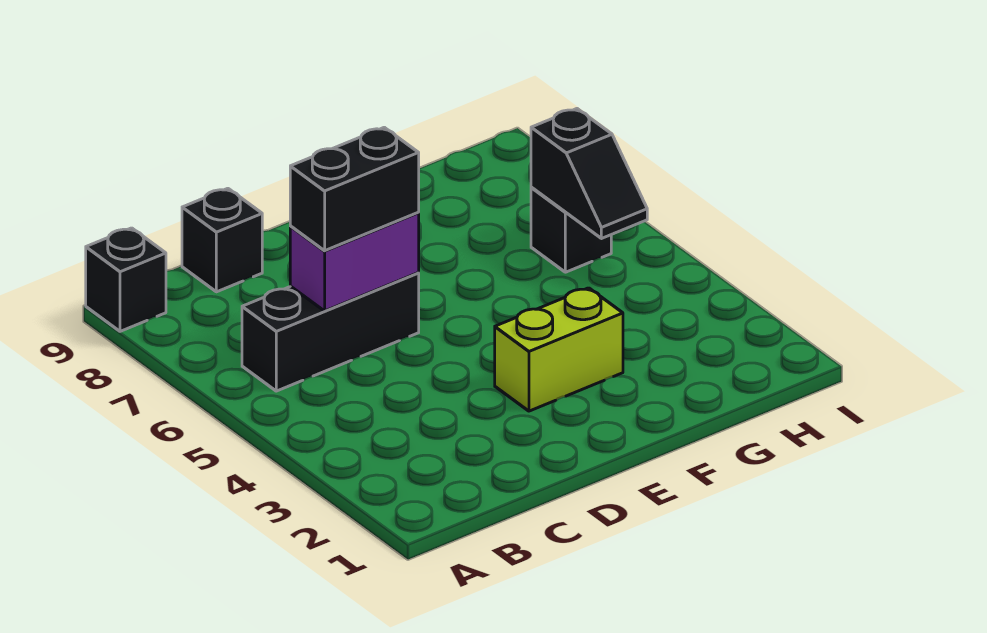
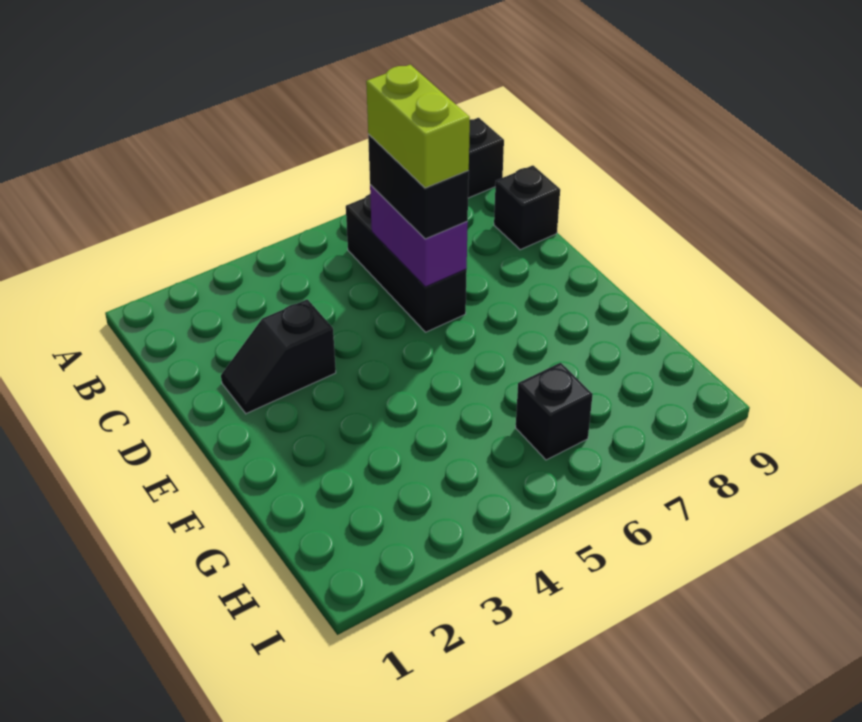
lime brick E3:F3 level 1 -> lime brick C6:D6 level 4
black slope H5:H6 level 2 top 6 -> black slope D2:D3 level 1 top 3

